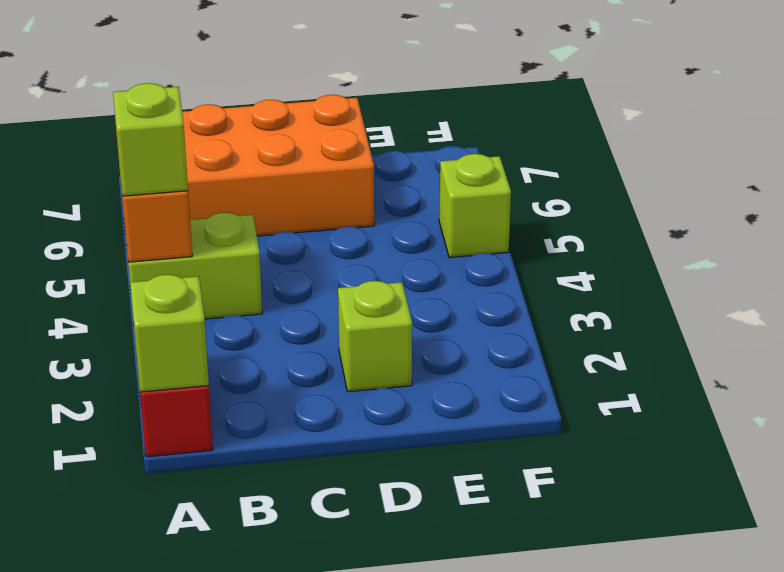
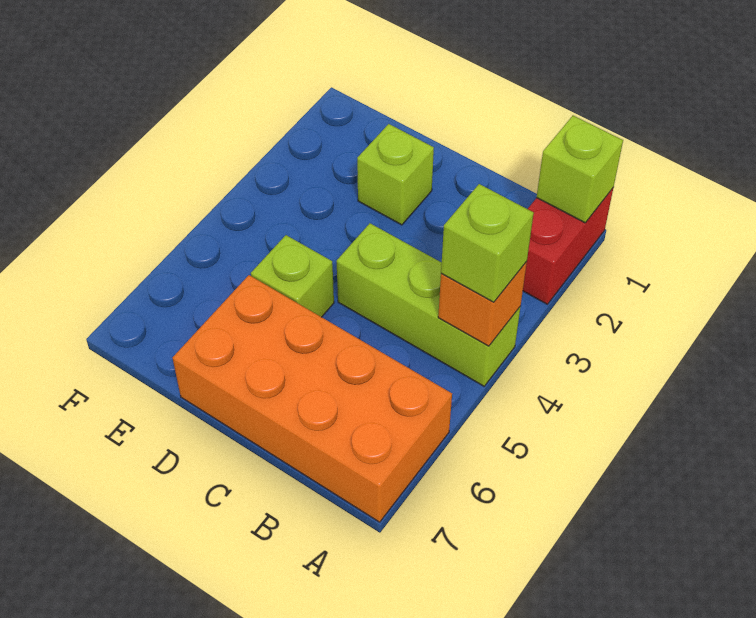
lime brick A4:B4 level 1 -> lime brick A4:C4 level 1
lime brick F5 level 1 -> lime brick D5 level 1

